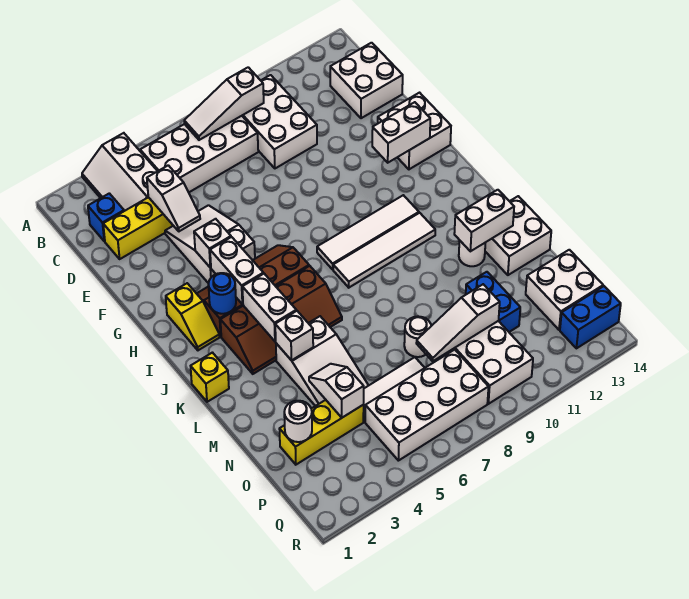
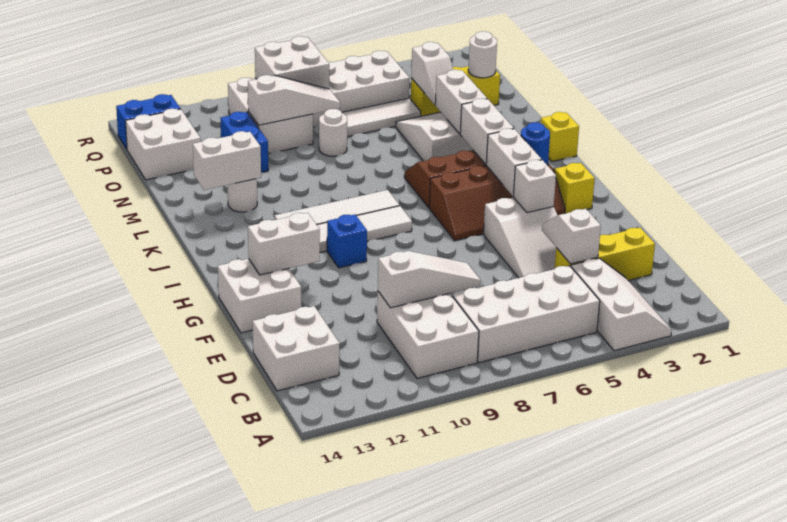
white slope B7:B9 level 2 top 9 -> white slope D8:D10 level 2 top 10
blue brick C2 level 1 -> blue brick H10 level 1
white brick L4 level 2 -> white brick L4:M4 level 2
white brick L13:M14 level 1 -> white brick P8:Q9 level 2

